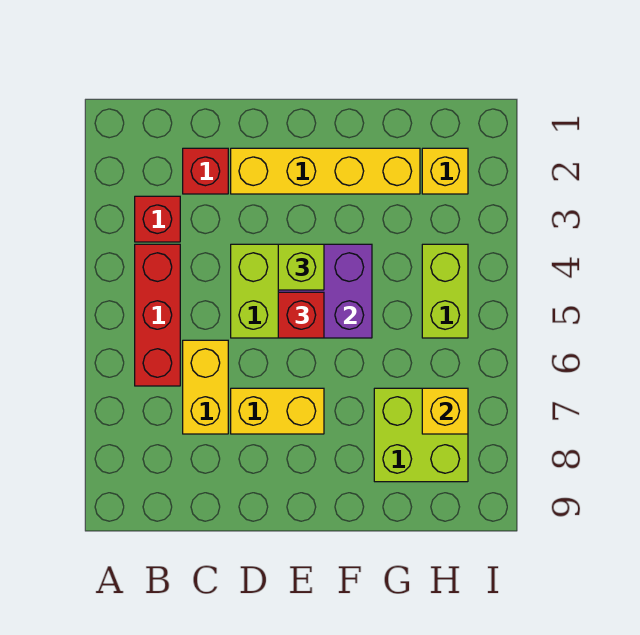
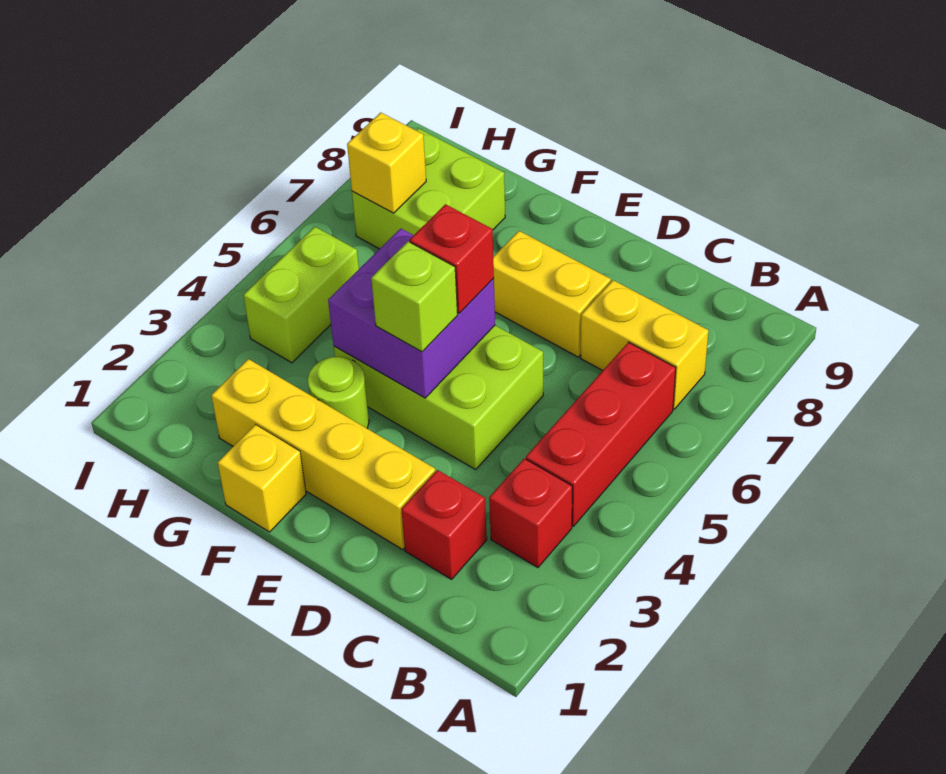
yellow brick C6:C7 level 1 -> yellow brick B7:C7 level 1
none -> lime round brick F3 level 1
yellow brick H2 level 1 -> yellow brick F1 level 1

